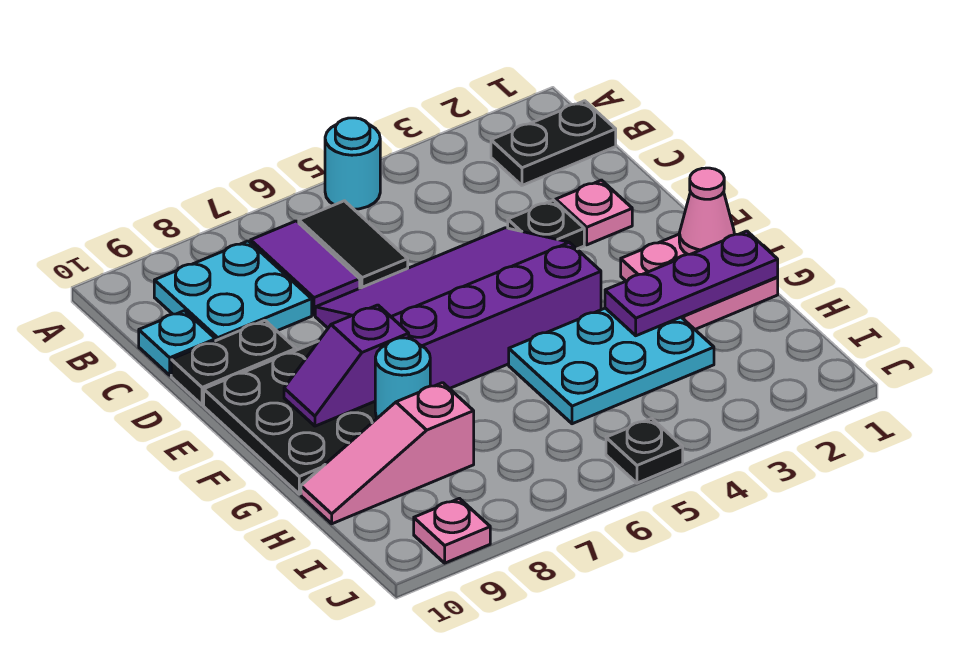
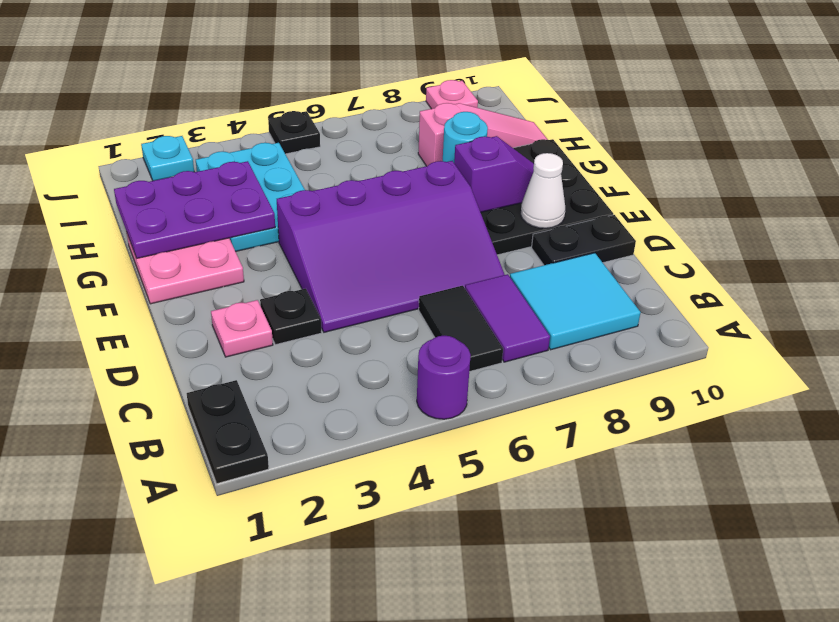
cyan round brick A5 level 1 -> purple round brick A5 level 1
black plate B1:B2 level 1 -> black plate A1:B1 level 1
cyan plate B8:C9 level 1 -> cyan tile B8:C9 level 1
cyan plate C10 level 1 -> cyan plate J2 level 1
none -> white cone E9 level 2
pink cone F1 level 2 -> none
purple plate G1:G3 level 2 -> purple plate G1:H3 level 2
cyan plate G3:H5 level 1 -> cyan plate G3:I4 level 1

